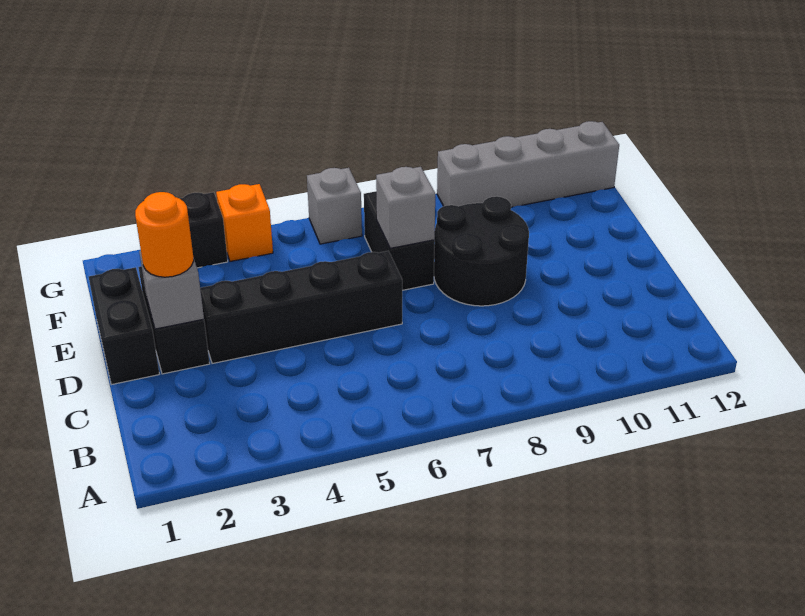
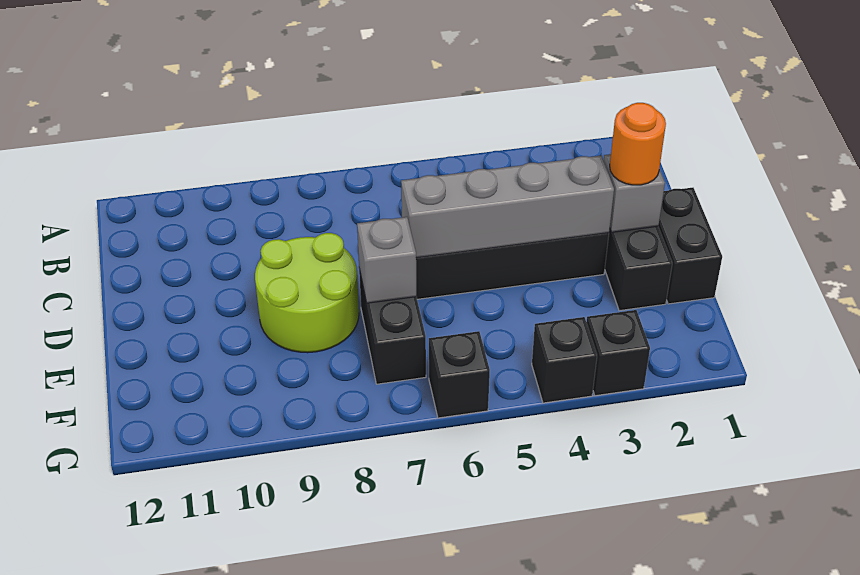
black round brick D8:E9 level 1 -> lime round brick D8:E9 level 1
orange brick G4 level 1 -> black brick G4 level 1
grey brick G6 level 1 -> black brick G6 level 1
grey brick G9:G12 level 1 -> grey brick D3:D6 level 2

